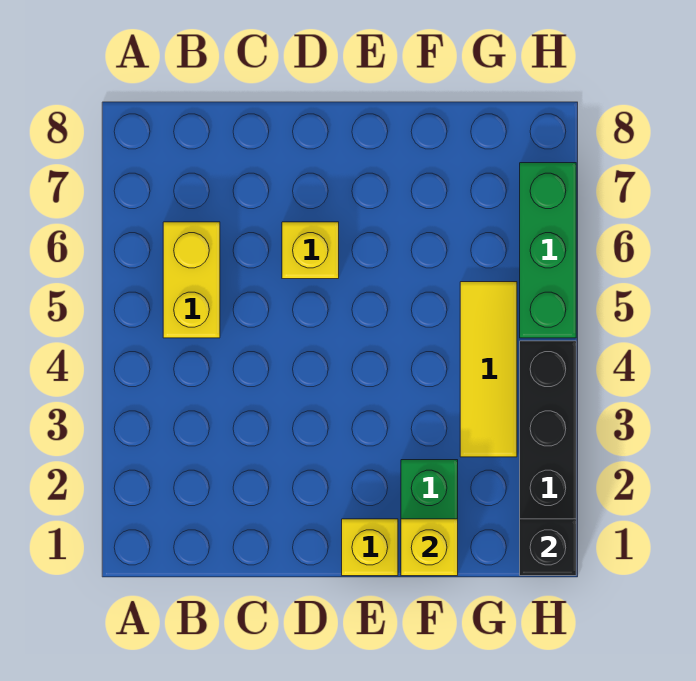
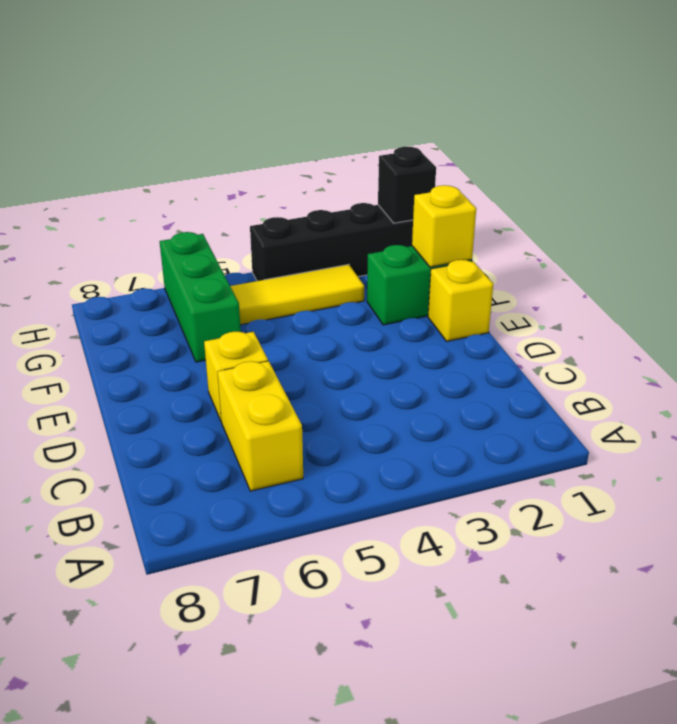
yellow brick B5:B6 level 1 -> yellow brick B6:C6 level 1
green brick H5:H7 level 1 -> green brick F6:H6 level 1

